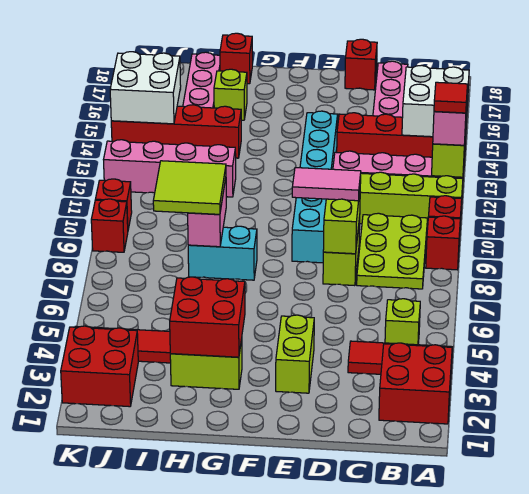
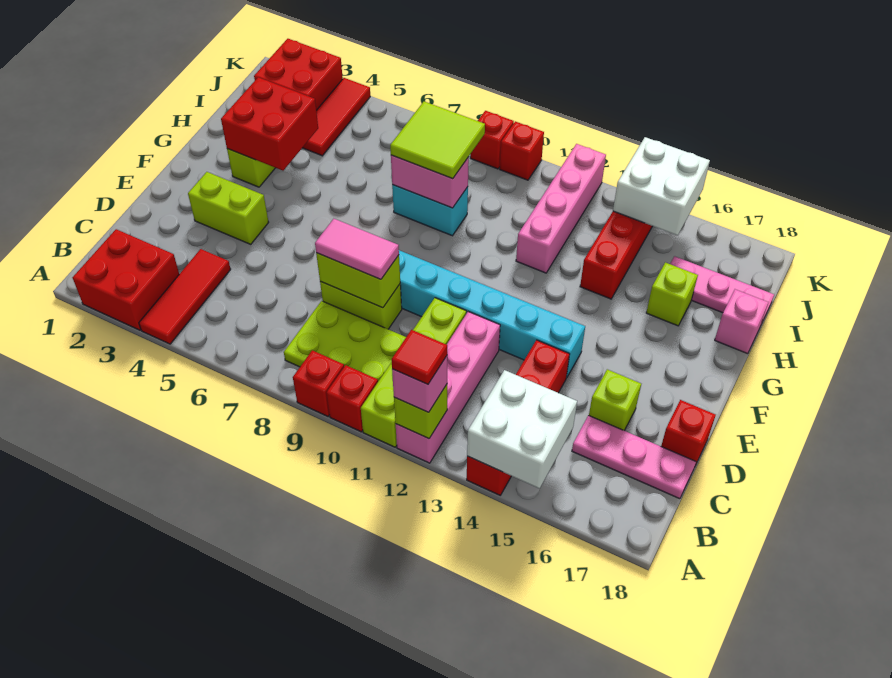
lime brick B5 level 1 -> lime brick D16 level 1
pink tile D9:E9 level 3 -> pink tile D8:D9 level 3
cyan brick G8:H8 level 1 -> cyan brick H8:H9 level 1
red brick H18 level 1 -> pink brick H18 level 1

